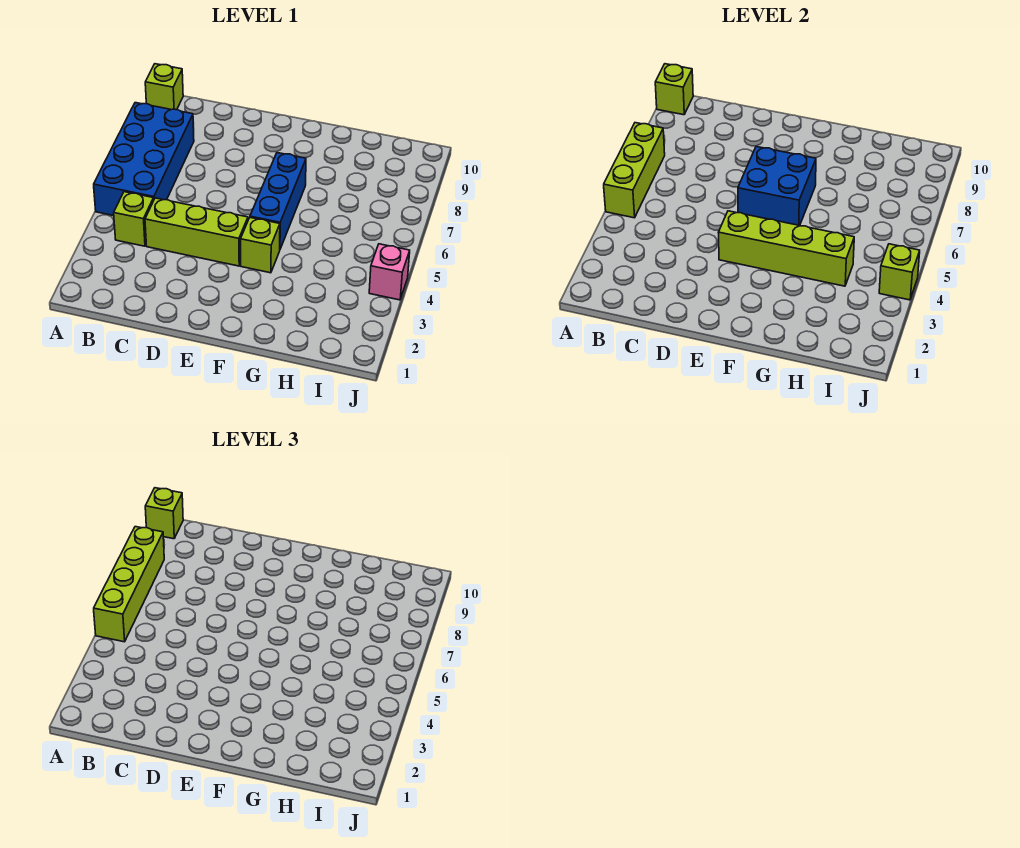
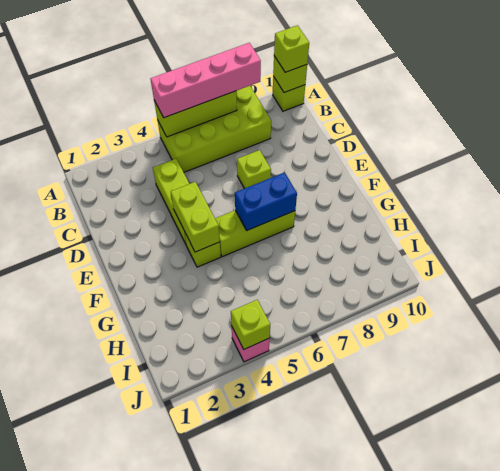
blue brick A5:B8 level 1 -> lime brick A5:B8 level 1
lime brick A5:A8 level 3 -> pink brick A5:A8 level 3
lime brick B4 level 1 -> lime brick D7 level 1
lime brick E4:H4 level 2 -> lime brick E4:F4 level 2
blue brick E6:F7 level 2 -> blue brick F6:F7 level 2
blue brick F5:F7 level 1 -> lime brick F5:F7 level 1

